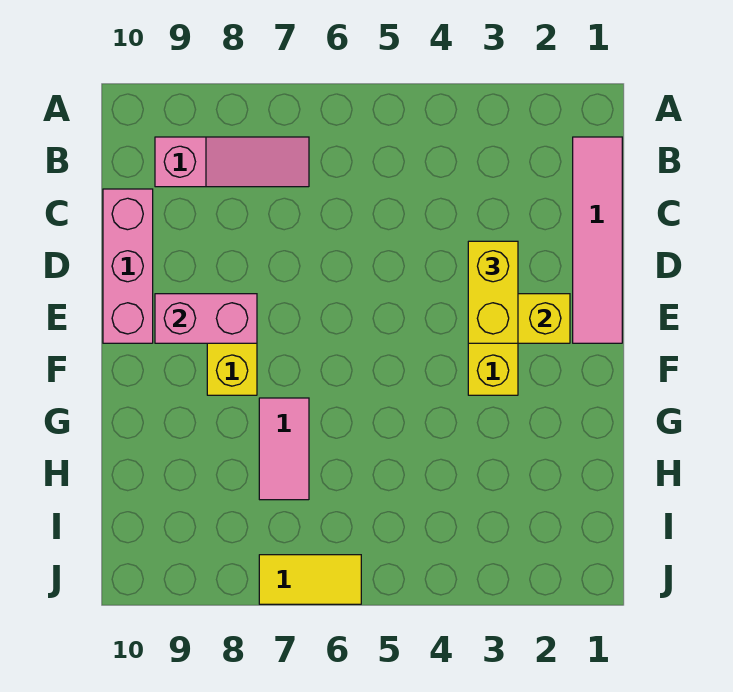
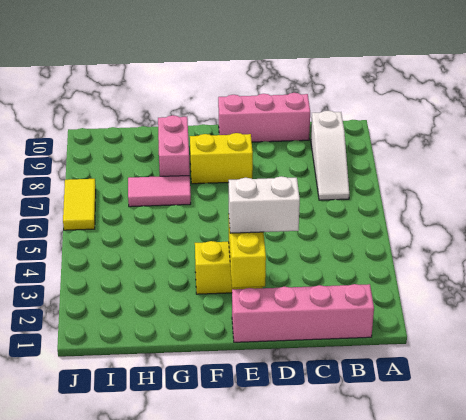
pink tile B1:E1 level 1 -> pink brick B1:E1 level 1
pink slope B7:B9 level 1 top 9 -> white slope B7:B9 level 1 top 9
yellow brick D3:E3 level 3 -> white brick D3:E3 level 3
pink brick E8:E9 level 2 -> pink brick G8:G9 level 1

